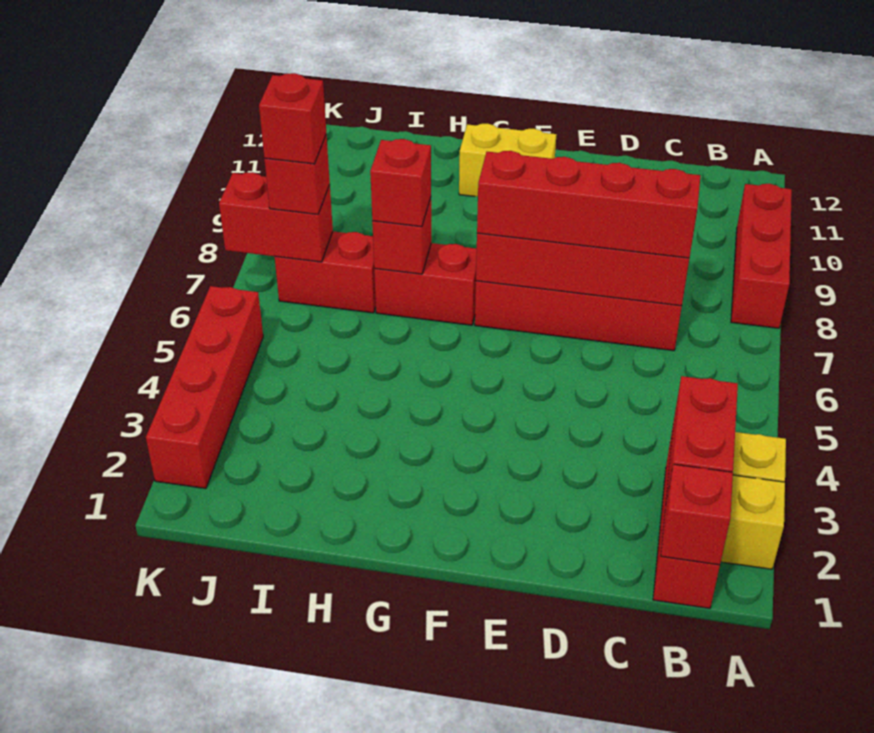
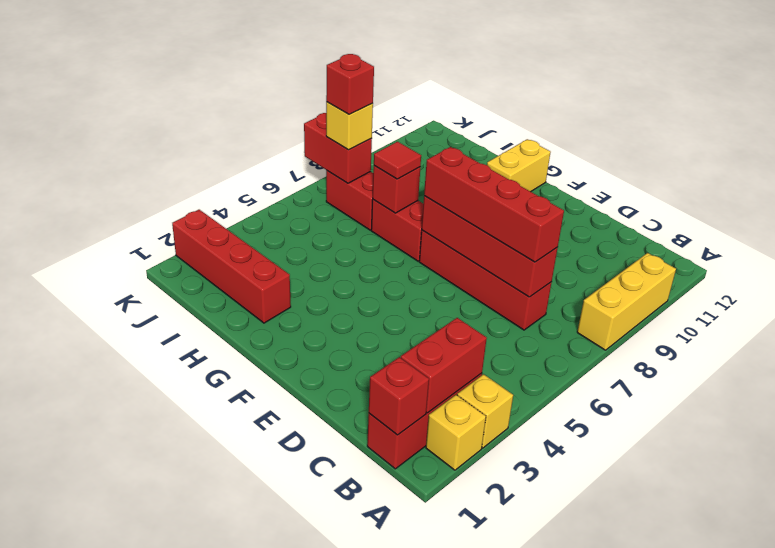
red brick A8:A10 level 1 -> yellow brick A8:A10 level 1
yellow brick F11:G11 level 1 -> yellow brick G11:G12 level 1
red brick H7 level 3 -> red tile H7 level 3
red brick J7 level 3 -> yellow brick J7 level 3
red brick K2:K5 level 1 -> red brick H2:K2 level 1

